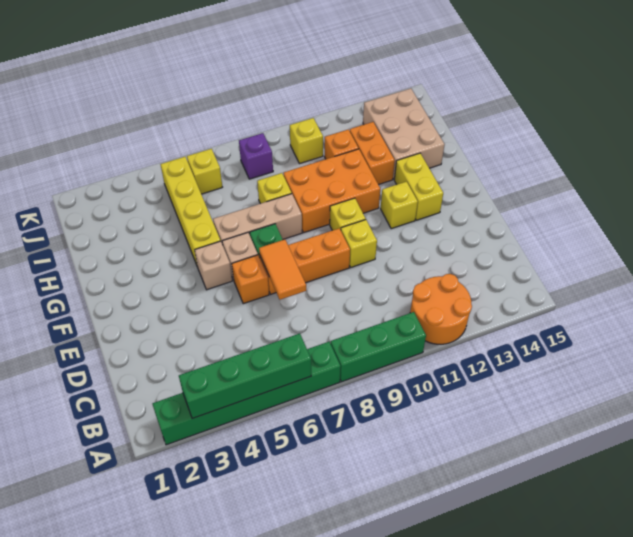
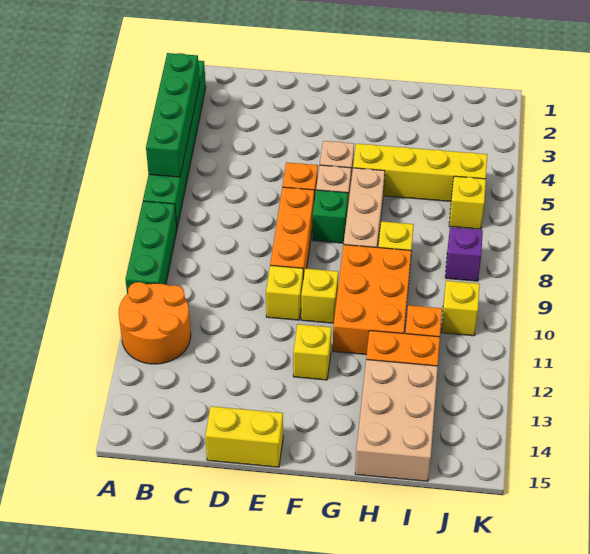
orange tile D7:E7 level 2 -> none
yellow brick F13:G13 level 1 -> yellow brick D15:E15 level 1
tan brick H13:J14 level 1 -> tan brick H13:I15 level 1

